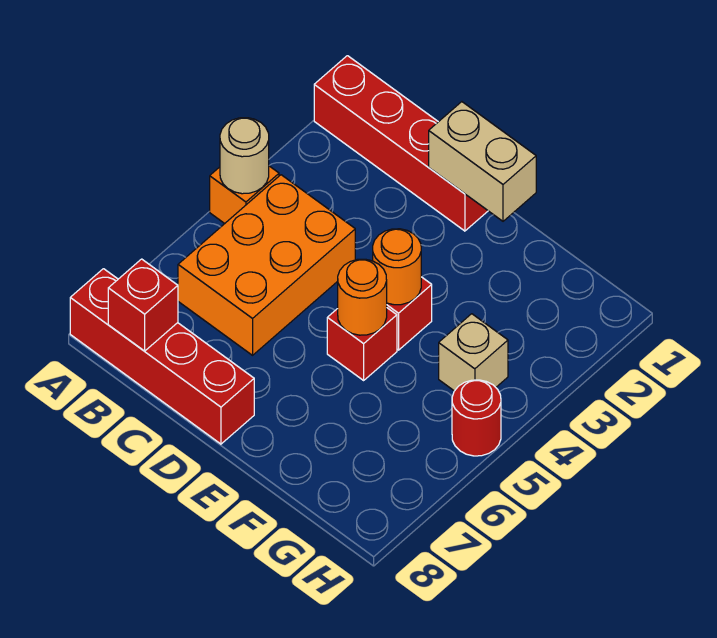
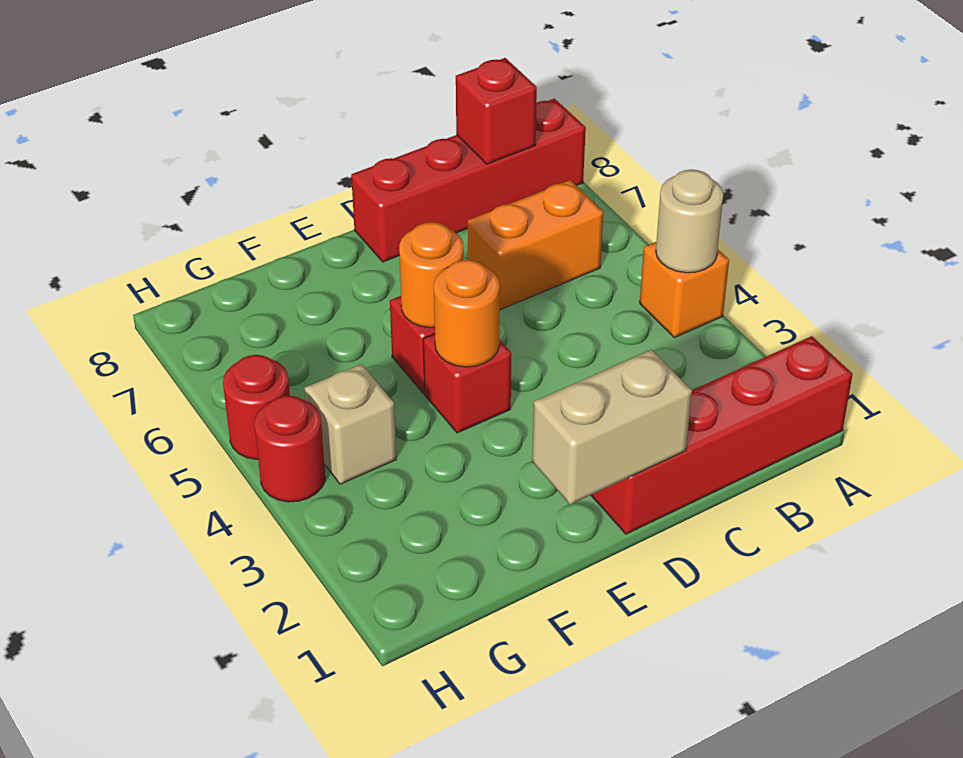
orange brick B4:C6 level 1 -> orange brick B6:C6 level 1
none -> red round brick H4 level 1

